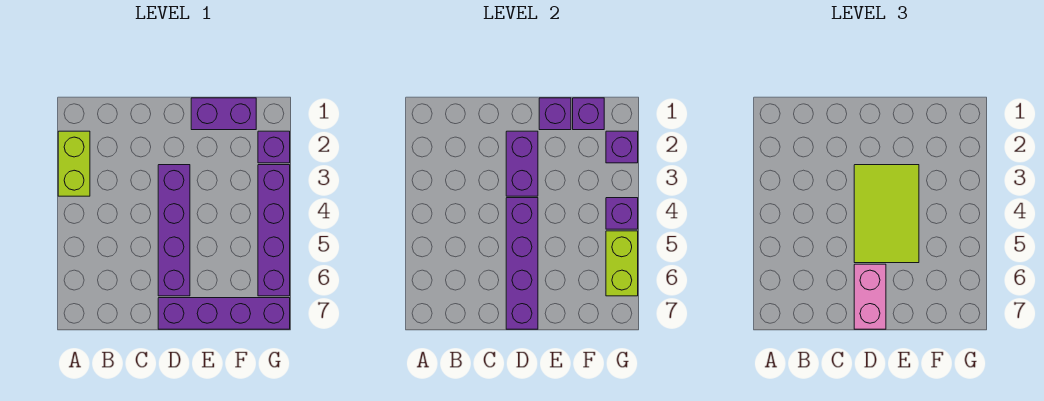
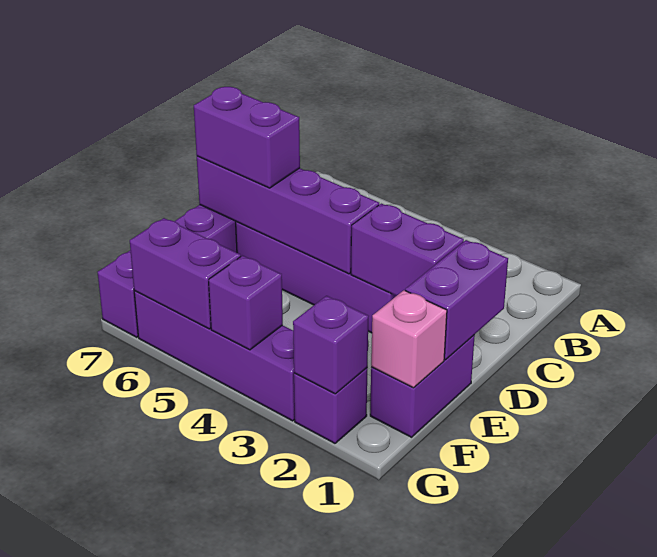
lime brick A2:A3 level 1 -> none
lime tile D3:E5 level 3 -> none
pink brick D6:D7 level 3 -> purple brick D6:D7 level 3
purple brick E1 level 2 -> purple brick D1:E1 level 2
purple brick F1 level 2 -> pink brick F1 level 2
lime brick G5:G6 level 2 -> purple brick G5:G6 level 2

